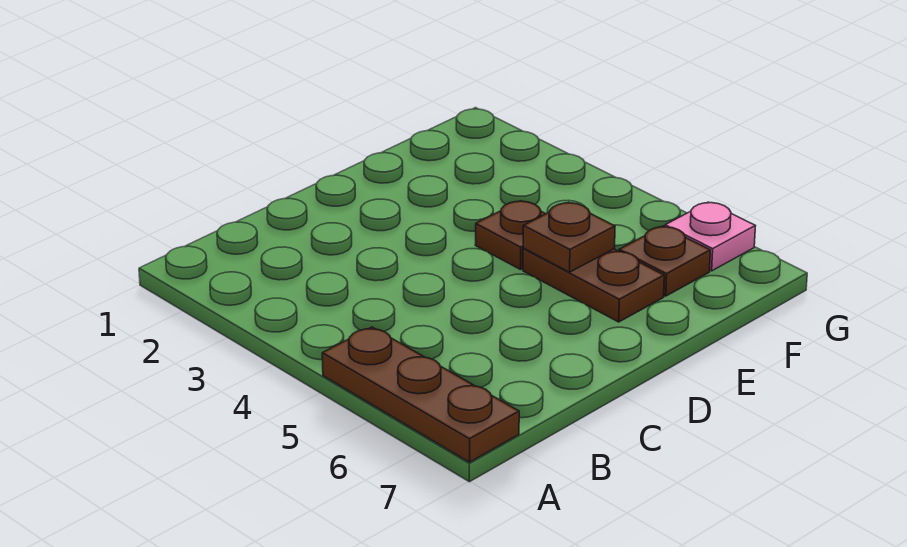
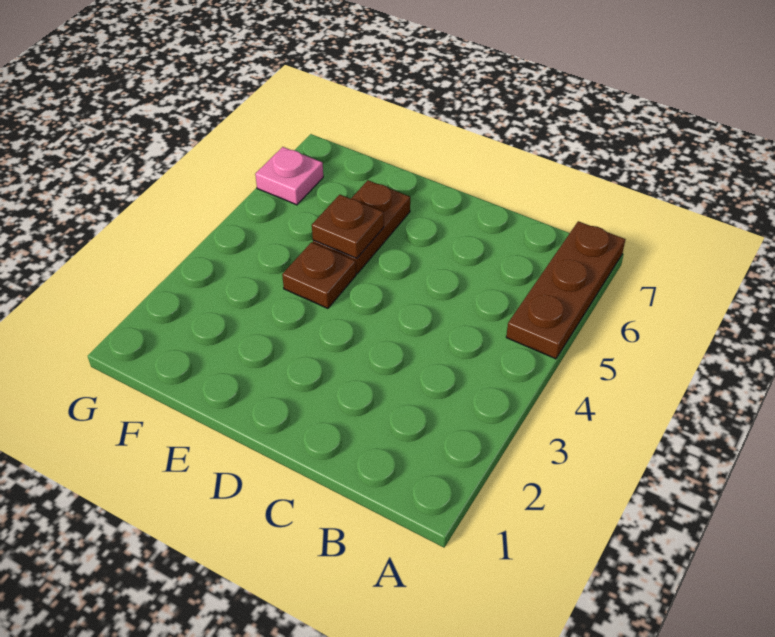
brown plate F6 level 1 -> none

